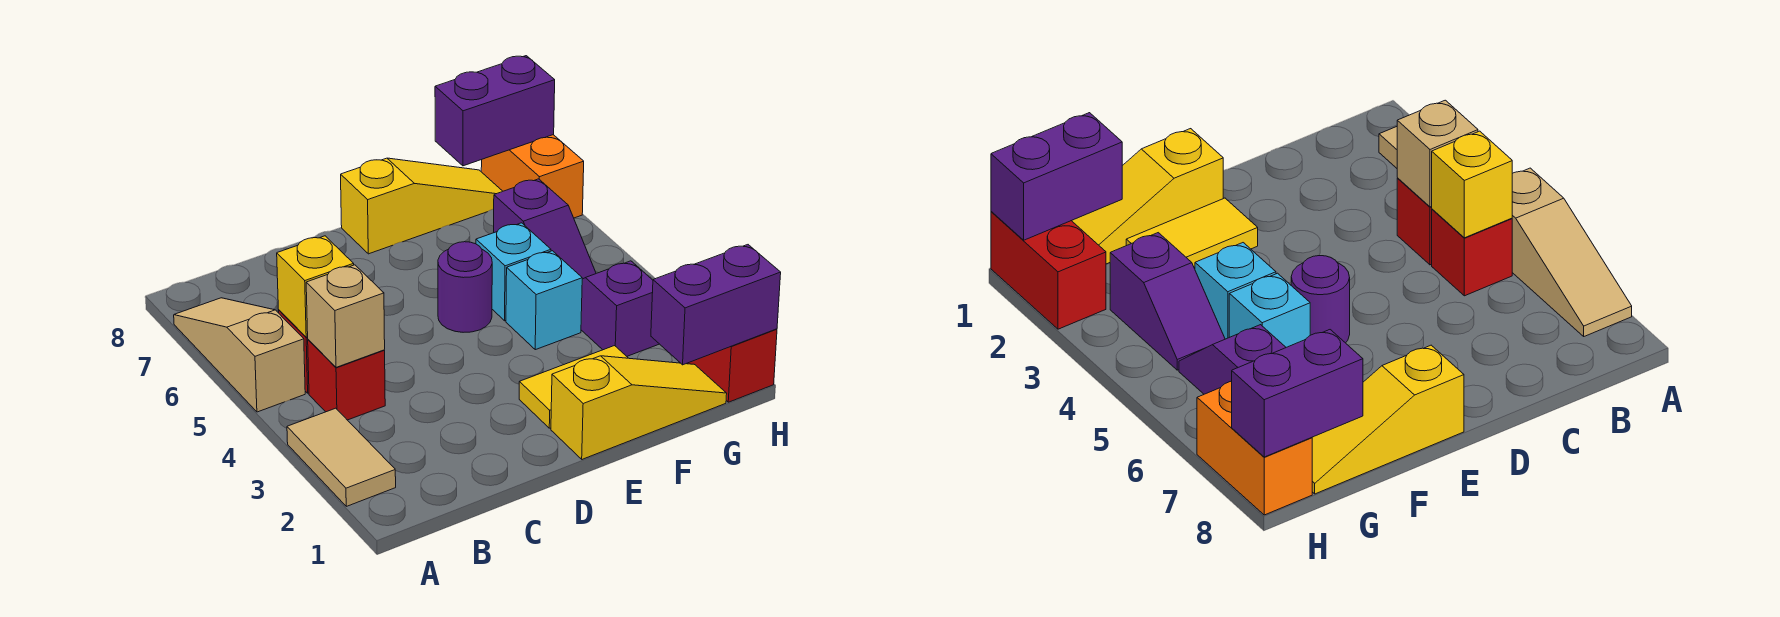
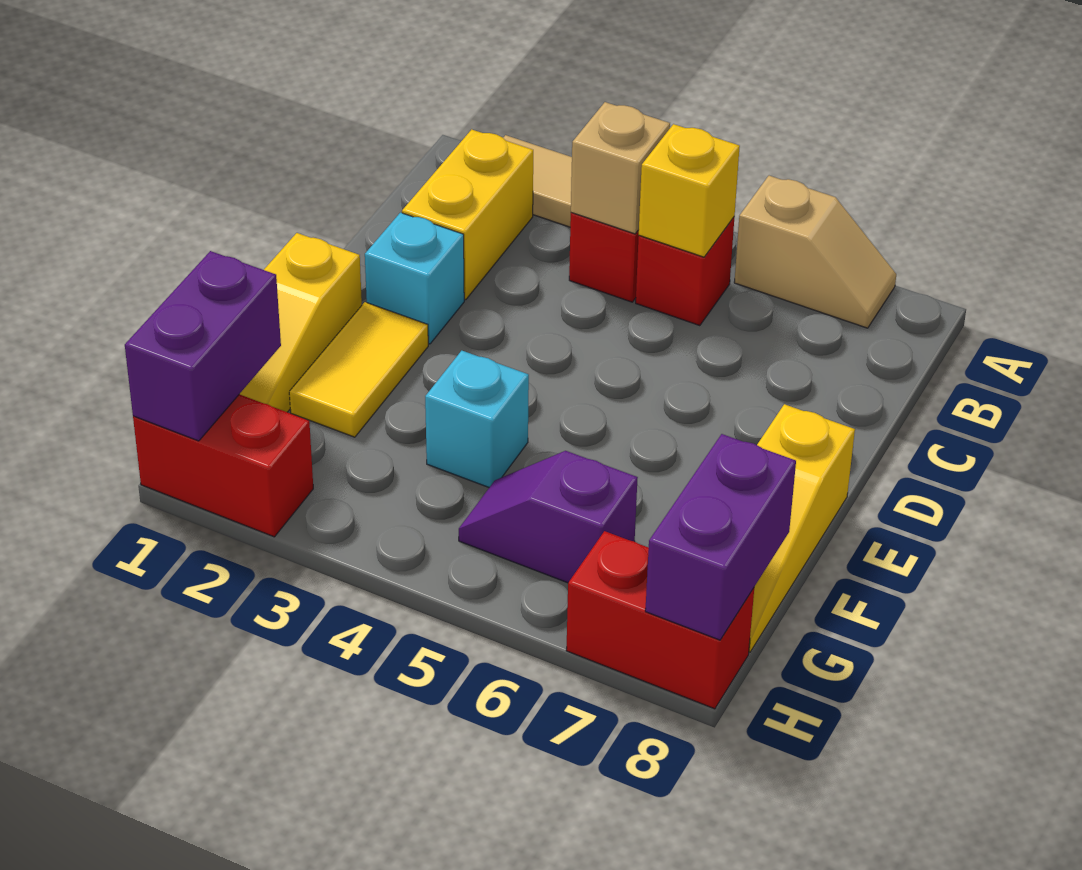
tan slope A5:A7 level 1 top 5 -> tan slope A6:A7 level 1 top 6
none -> yellow brick B2:C2 level 1
purple round brick E5 level 1 -> none
cyan brick F5 level 1 -> cyan brick D2 level 1
purple slope G3:G4 level 1 top 3 -> none
orange brick H7:H8 level 1 -> red brick H7:H8 level 1

